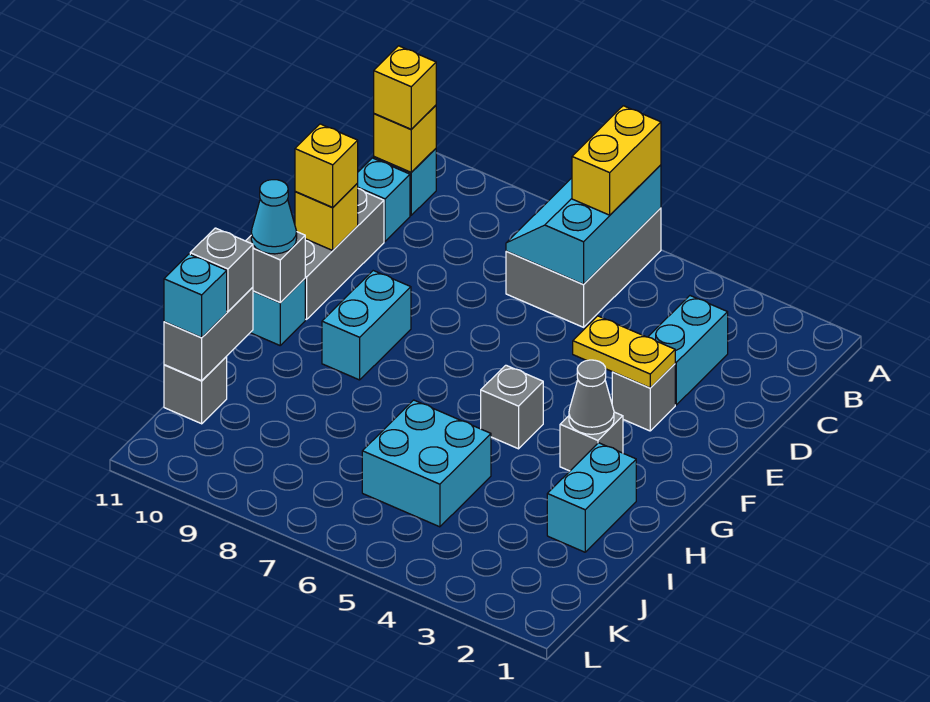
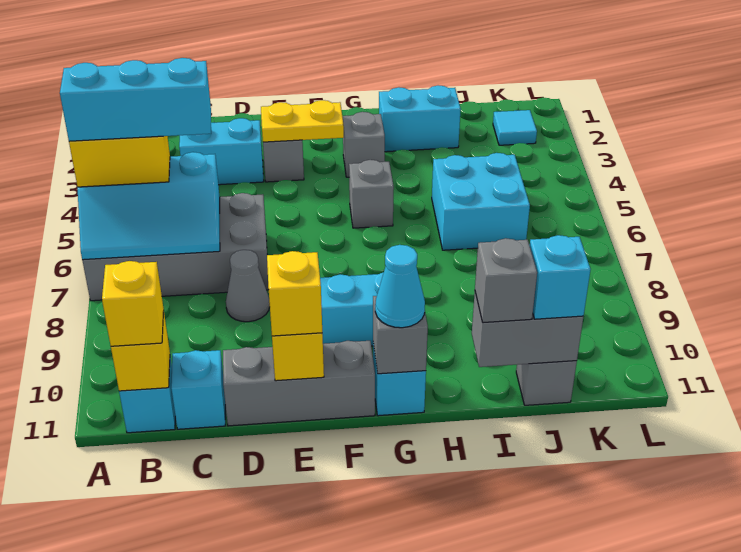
grey brick A6:C7 level 1 -> grey brick A6:D7 level 1
none -> cyan brick A6:C6 level 4
yellow plate E3:E4 level 2 -> yellow plate E3:F3 level 2
grey cone G3 level 2 -> grey cone D8 level 1
none -> cyan tile K2 level 1

